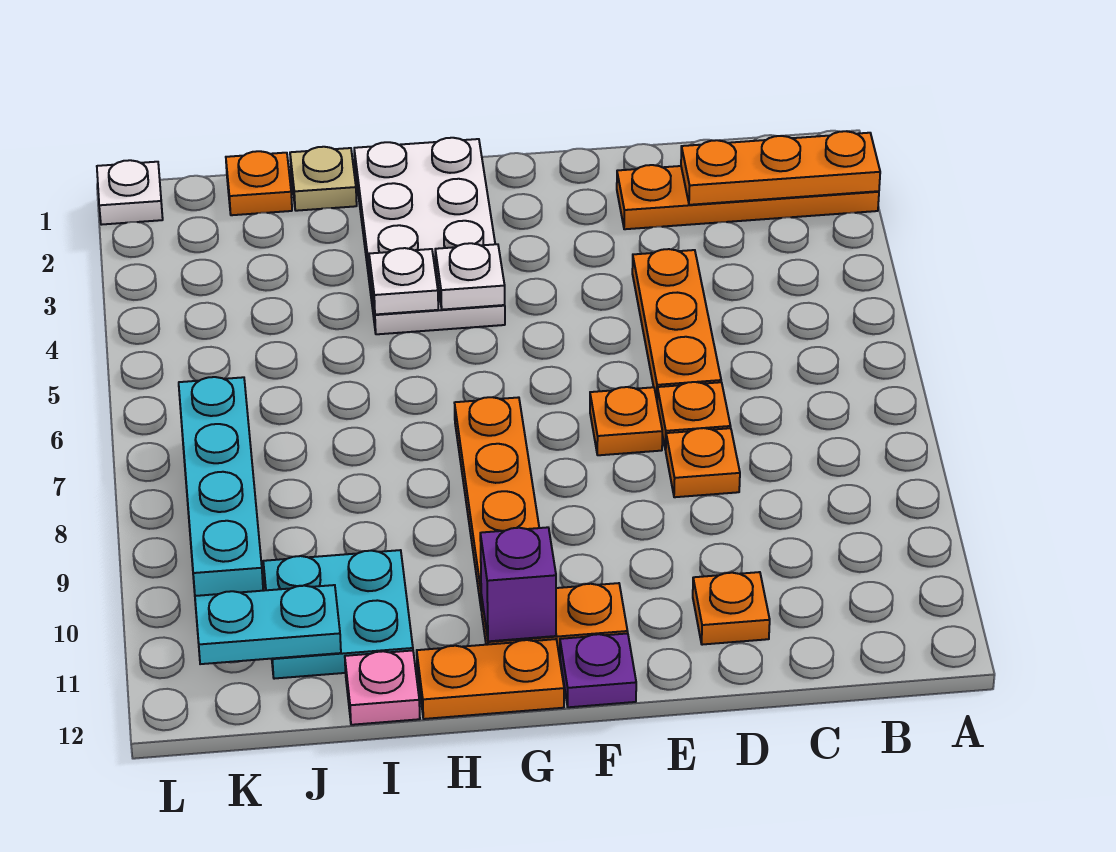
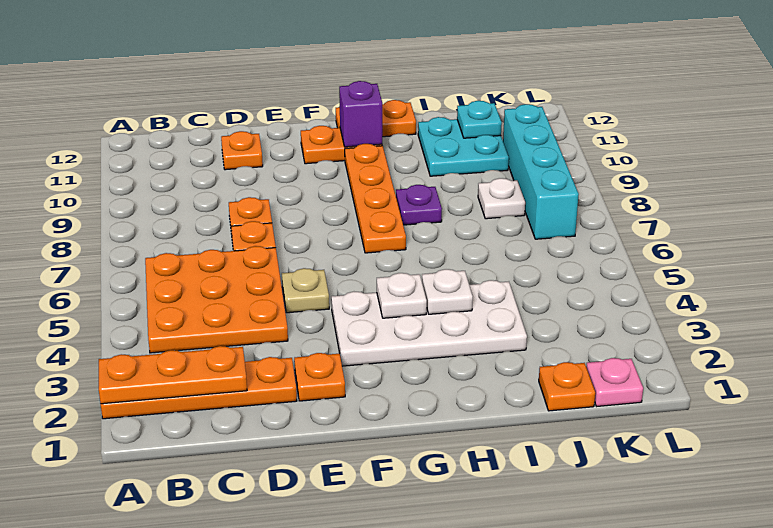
orange plate D4:D6 level 1 -> orange plate B4:D6 level 1
orange plate E7 level 1 -> orange plate E2 level 1
purple plate F12 level 1 -> purple plate H8 level 1
white plate G1:H4 level 1 -> white plate F3:I4 level 1
tan plate I1 level 1 -> tan plate E5 level 1
pink plate I12 level 1 -> pink plate K1 level 1
cyan plate J11:K11 level 2 -> cyan plate J11 level 2
white plate L1 level 1 -> white plate J8 level 1

